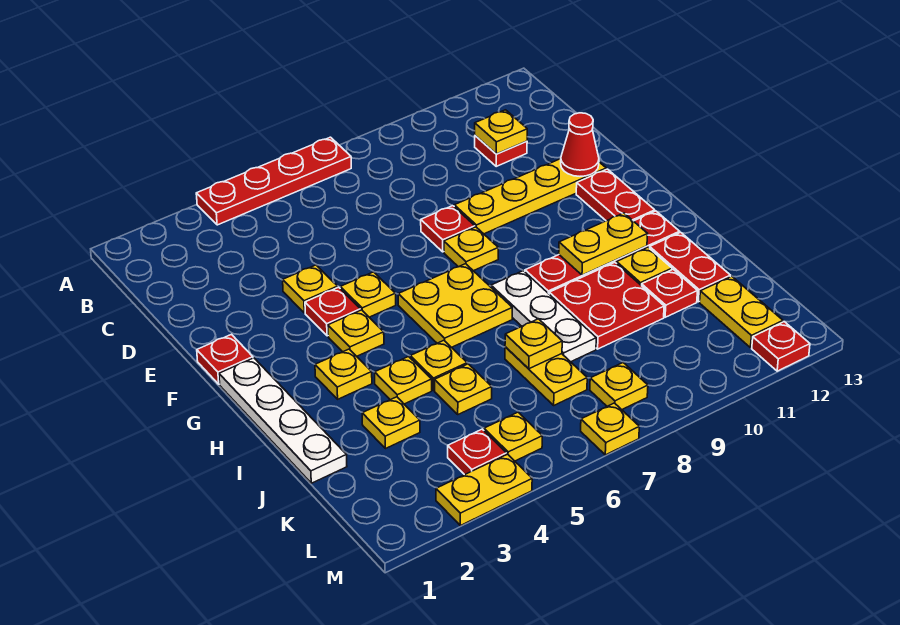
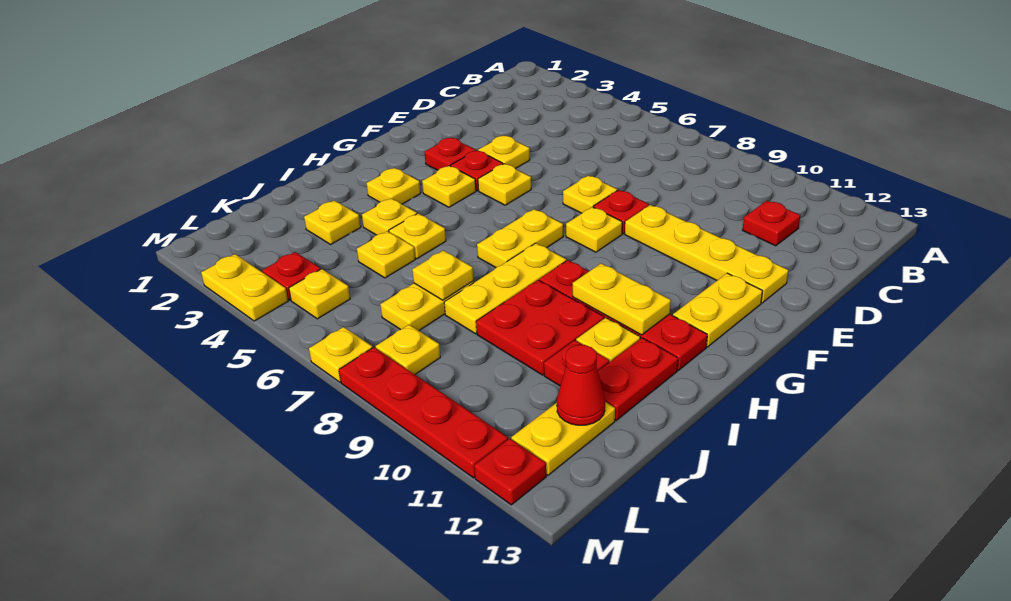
red plate A4:A7 level 1 -> red plate M8:M11 level 1
yellow plate C11 level 2 -> yellow plate E7 level 1
red cone E12 level 2 -> red cone K12 level 2
red plate F1 level 1 -> red plate F3 level 1
red plate F12:G12 level 1 -> yellow plate F12:G12 level 1
white plate G1:J1 level 1 -> none
yellow plate G6:H7 level 1 -> yellow plate G7:H7 level 1
white plate H8:J8 level 1 -> yellow plate H8:J8 level 1

